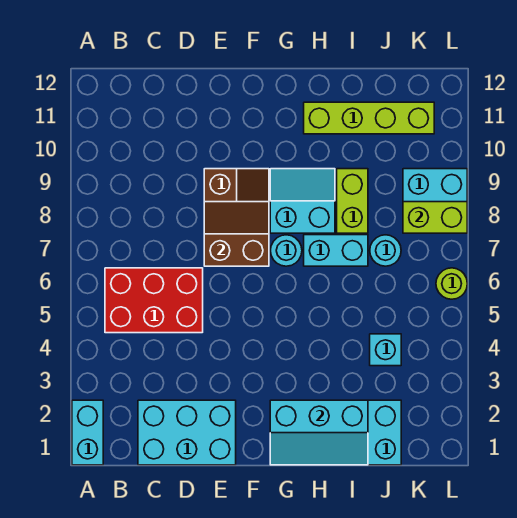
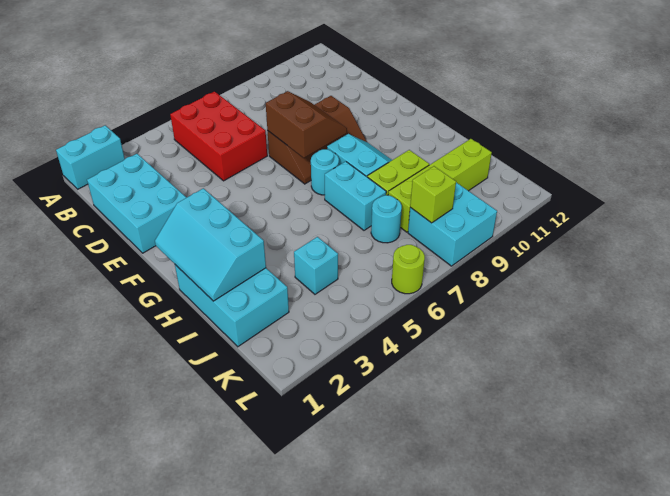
lime brick H11:K11 level 1 -> lime brick J8:J11 level 1
lime brick K8:L8 level 2 -> lime brick K8 level 2

